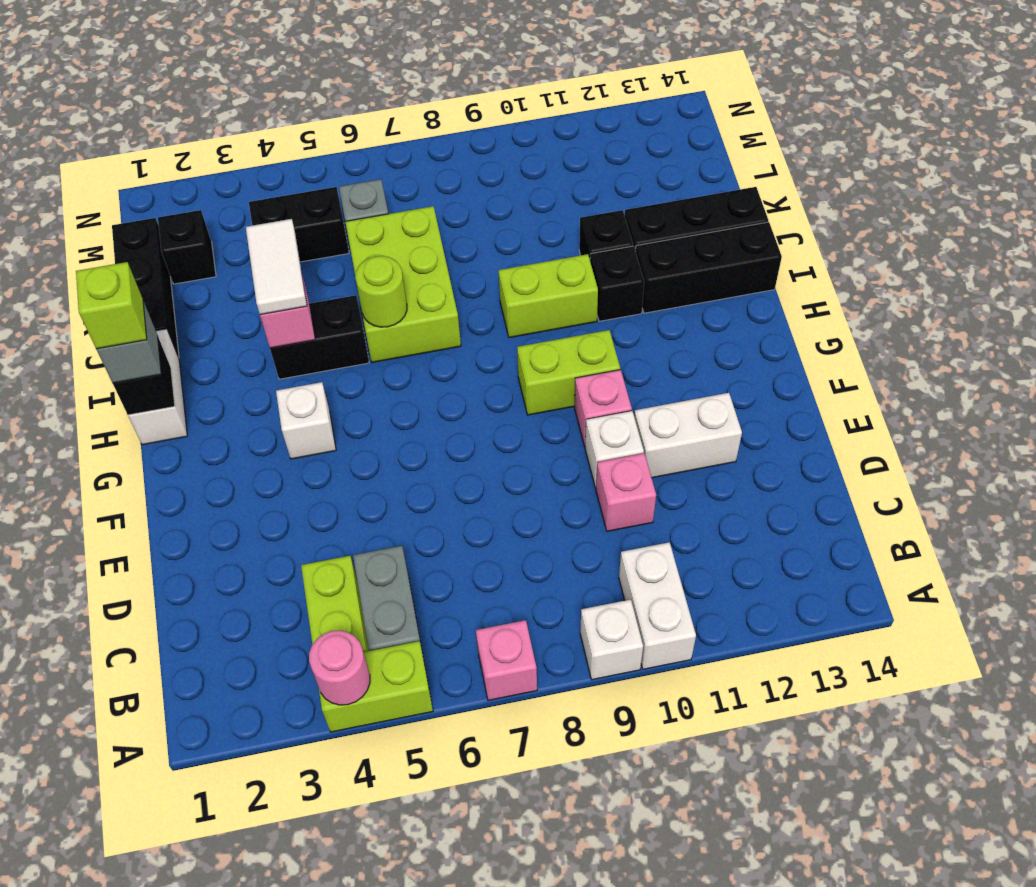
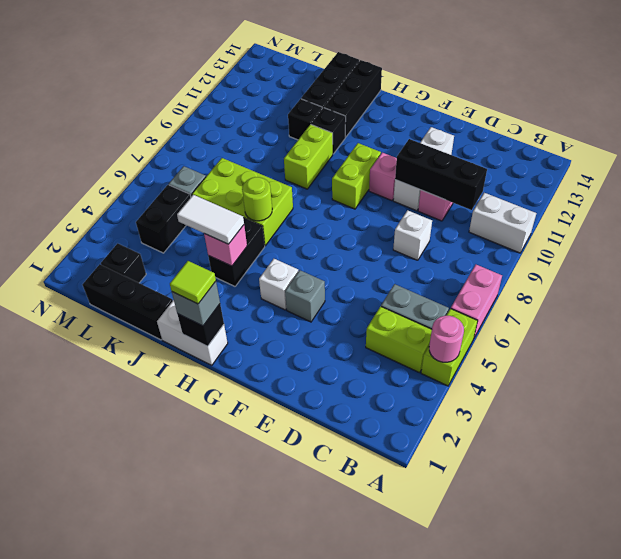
pink brick A7 level 1 -> pink brick A6:A7 level 1
white brick A9 level 1 -> white brick D8 level 1
none -> black brick C10:E10 level 2
none -> grey brick F4 level 1
lime brick H1 level 4 -> lime tile H1 level 4

